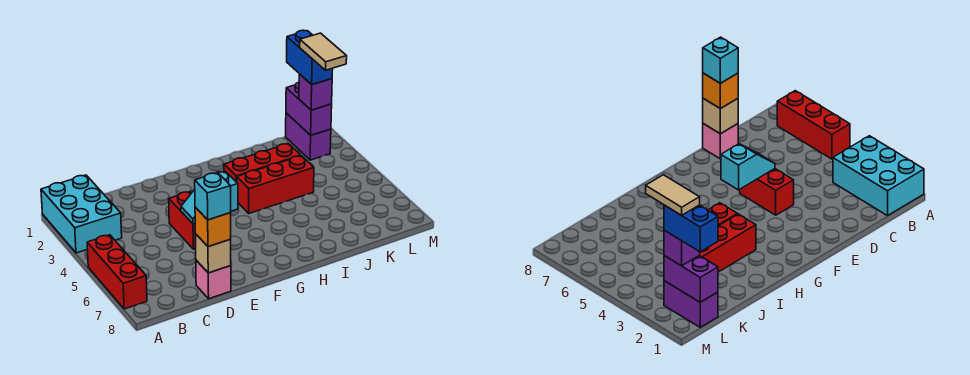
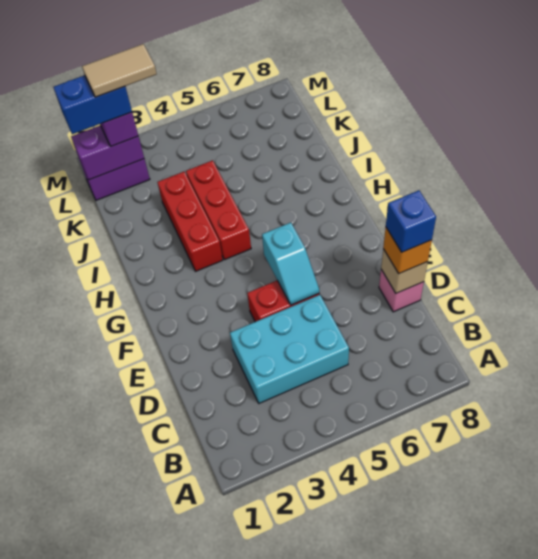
cyan brick A1:B3 level 1 -> cyan brick C3:D5 level 1
red brick A5:A7 level 1 -> none
cyan brick D8 level 4 -> blue brick D8 level 4

